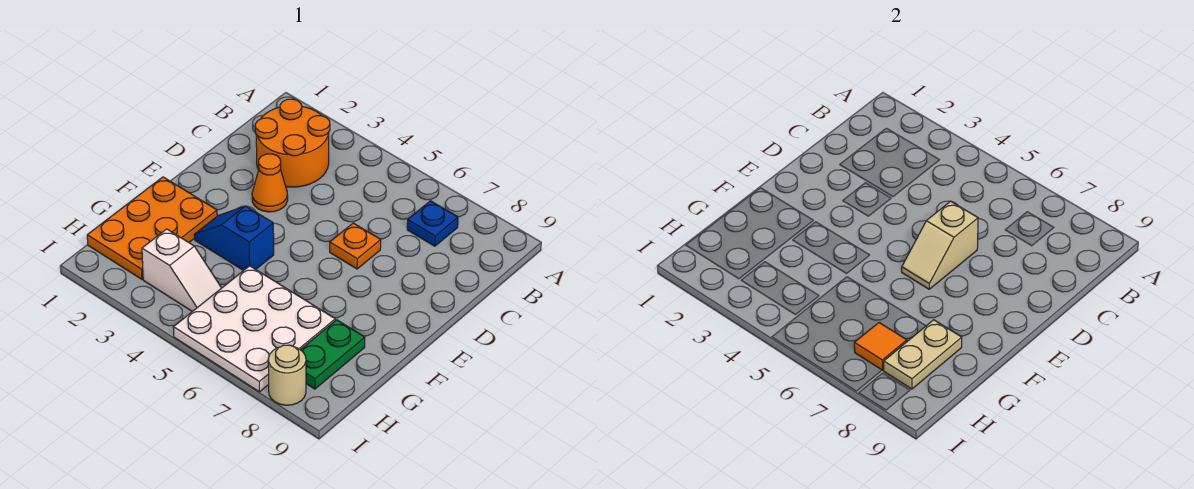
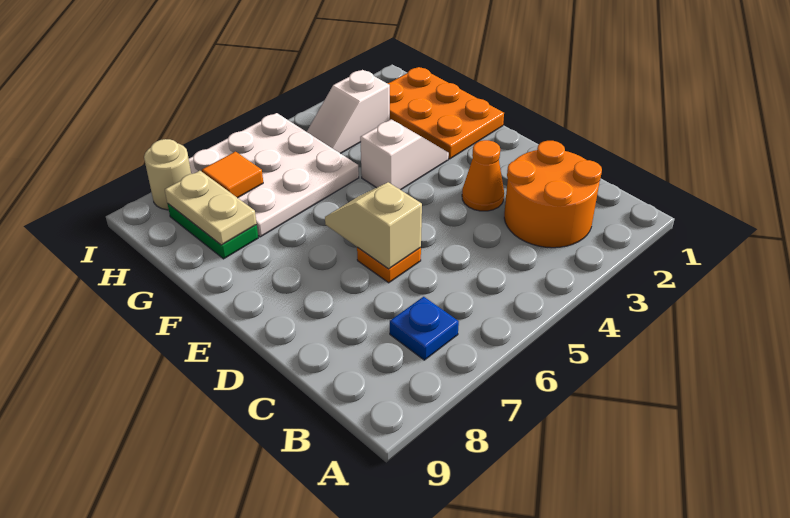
blue slope F3:F4 level 1 top 4 -> white slope F3:F4 level 1 top 4

